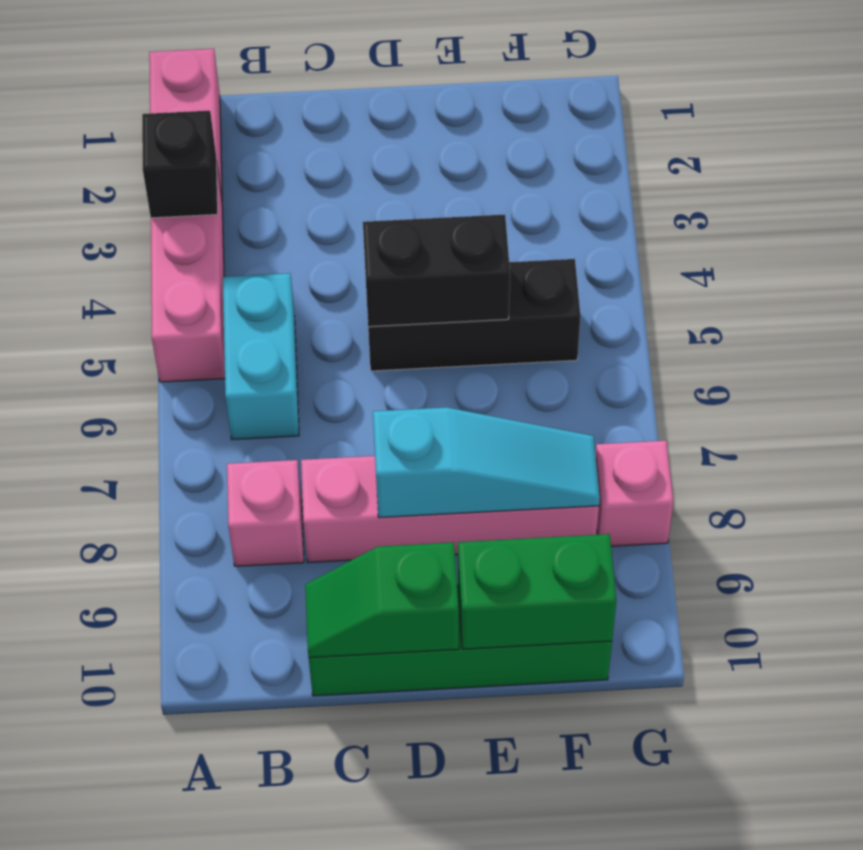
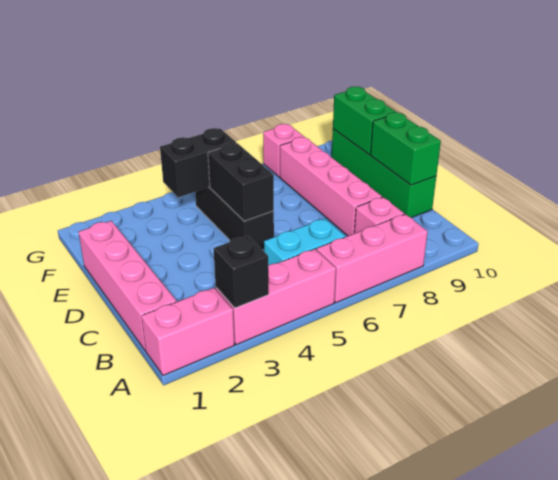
none -> pink brick A6:A8 level 1
none -> pink brick B1:E1 level 1
green slope C10:D10 level 2 top D -> green brick C10:D10 level 2
cyan slope D8:F8 level 2 top D -> none
none -> black brick F4:F5 level 2

